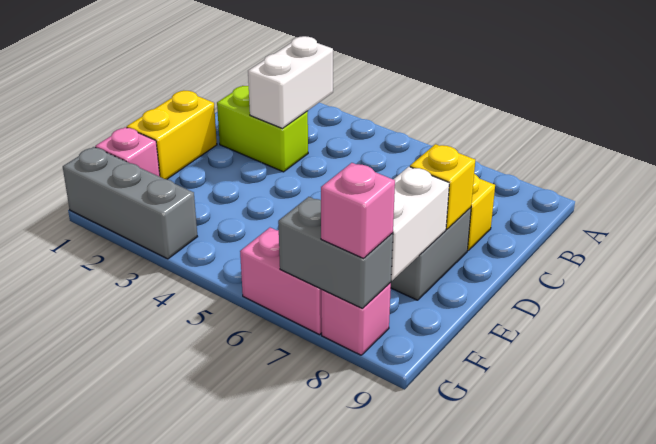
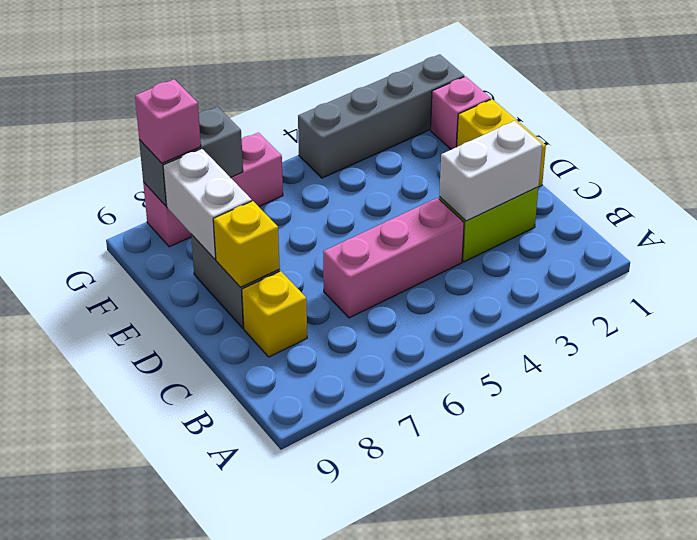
white brick B3:C3 level 2 -> white brick C2:C3 level 2
none -> pink brick C4:C6 level 1
grey brick G1:G3 level 1 -> grey brick G1:G4 level 1

